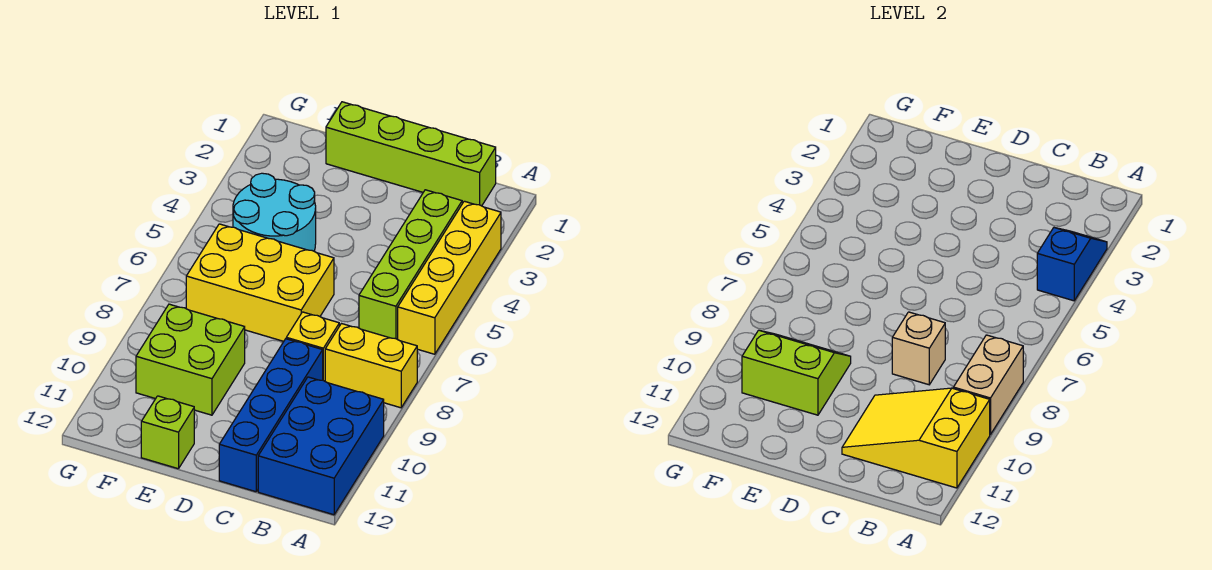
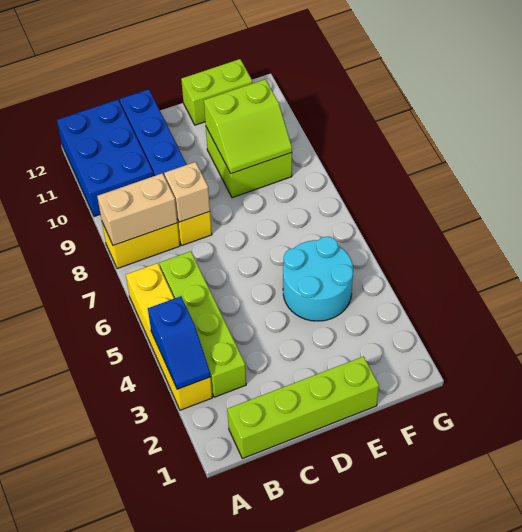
tan brick A8:A9 level 2 -> tan brick A8:B8 level 2
yellow slope A10:C11 level 2 top A -> none
yellow brick D6:F7 level 1 -> none
lime brick E12 level 1 -> lime brick E12:F12 level 1

